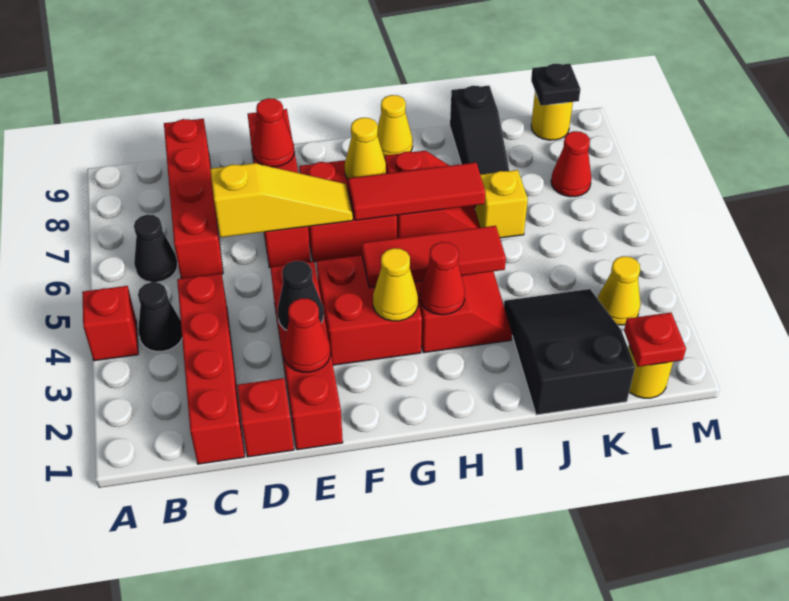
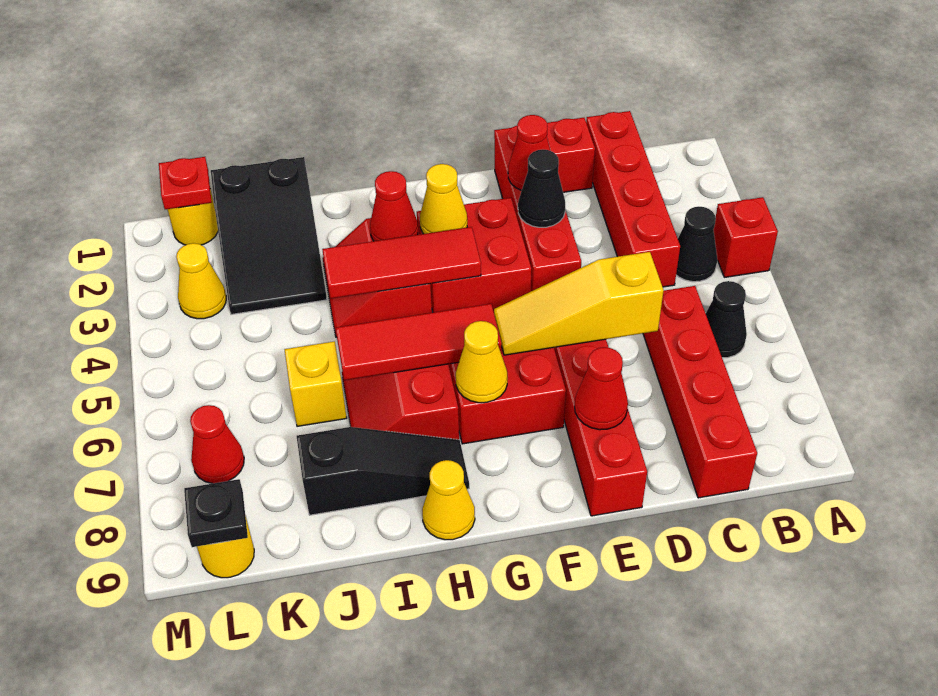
black slope J7:J9 level 1 top 9 -> black slope H8:J8 level 1 top J

